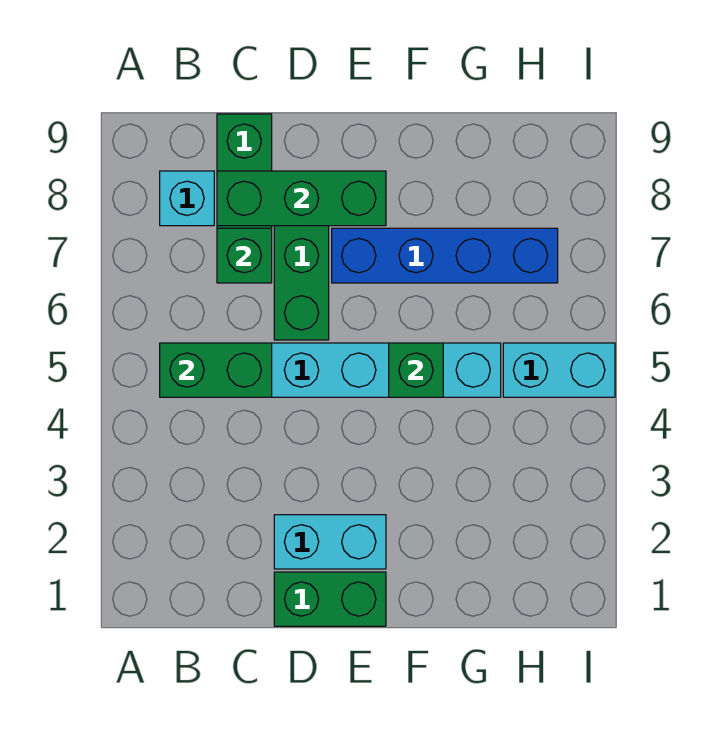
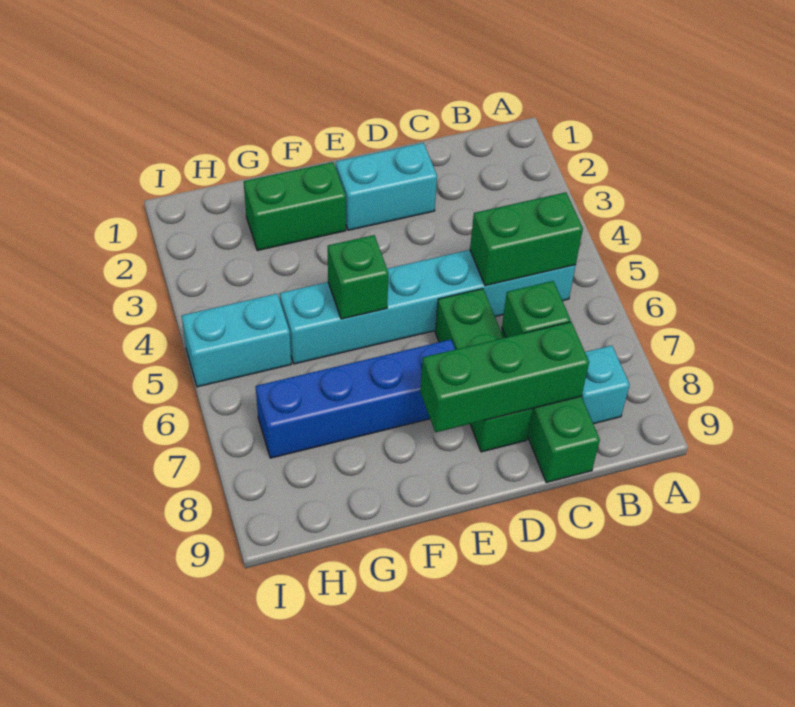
green brick D1:E1 level 1 -> green brick F2:G2 level 1

